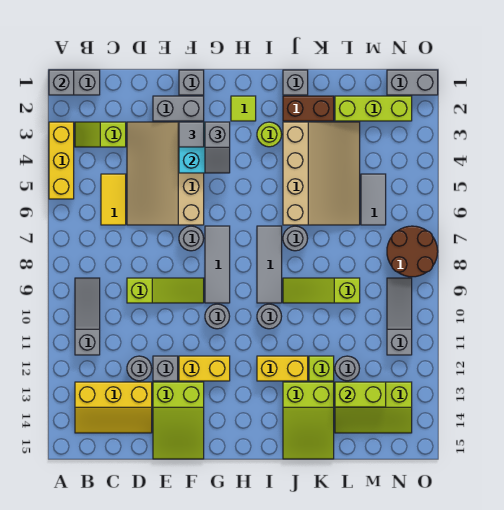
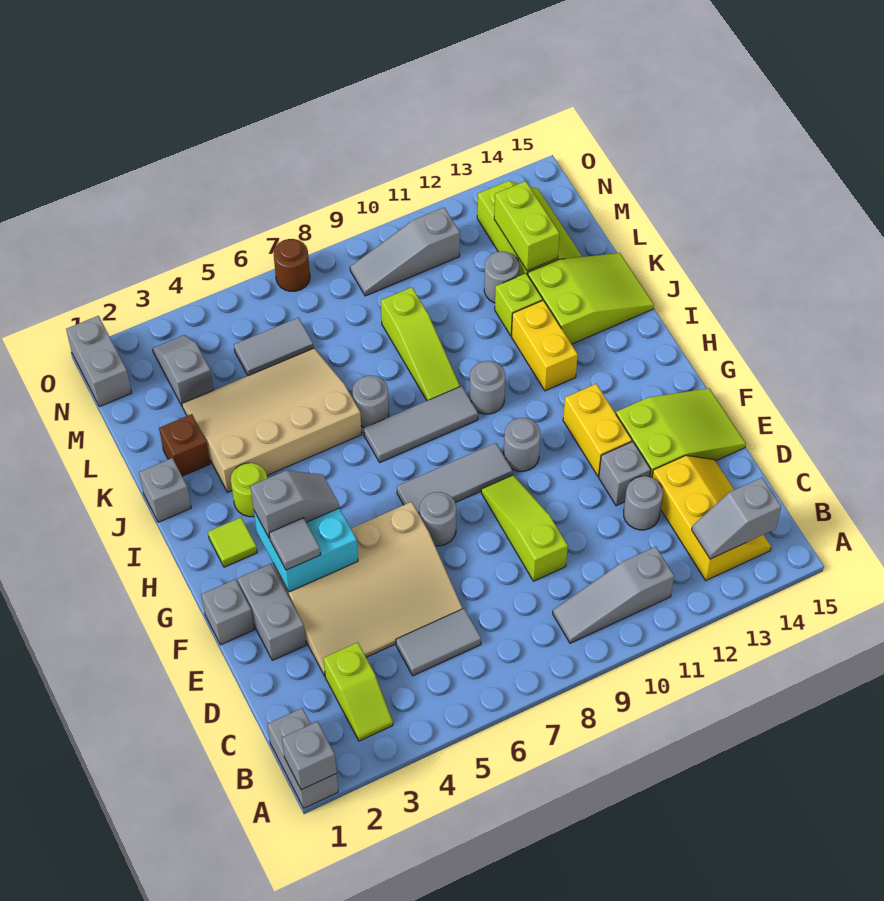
yellow brick A3:A5 level 1 -> none
none -> grey slope B13:B14 level 2 top 14
yellow tile C5:C6 level 1 -> grey tile C5:C6 level 1
brown brick J2:K2 level 1 -> brown brick K2 level 1
lime brick L2:N2 level 1 -> none
none -> grey slope M3:N3 level 1 top M
brown round brick N7:O8 level 1 -> brown round brick O7 level 1

